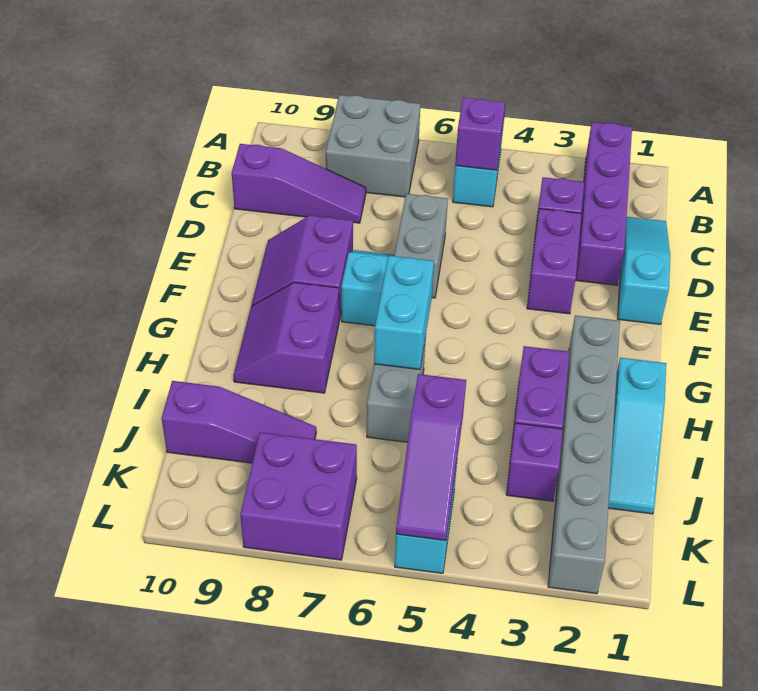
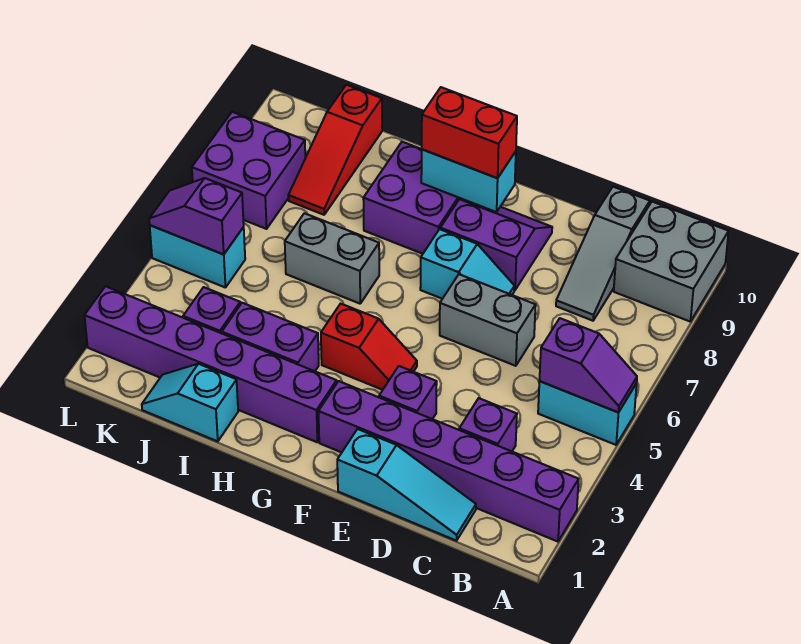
purple brick A2:D2 level 1 -> purple brick A2:F2 level 1
grey brick A7:B8 level 1 -> grey brick A9:B10 level 1
purple slope C8:C10 level 1 top 10 -> grey slope C8:C10 level 1 top 10
purple brick D3:E3 level 1 -> purple brick E3 level 1
none -> red slope F4:G4 level 1 top G
none -> red brick F9:G9 level 3
grey brick G2:L2 level 1 -> purple brick G2:L2 level 1
cyan brick G6:H6 level 2 -> cyan brick F9:G9 level 2
purple slope G8:H9 level 1 top 8 -> purple brick G8:H9 level 1
cyan slope H1:J1 level 1 top H -> cyan slope I1:J1 level 1 top I
purple slope J5:L5 level 2 top J -> purple slope K5:L5 level 2 top K
purple slope J8:J10 level 1 top 10 -> red slope J8:J10 level 1 top 10

